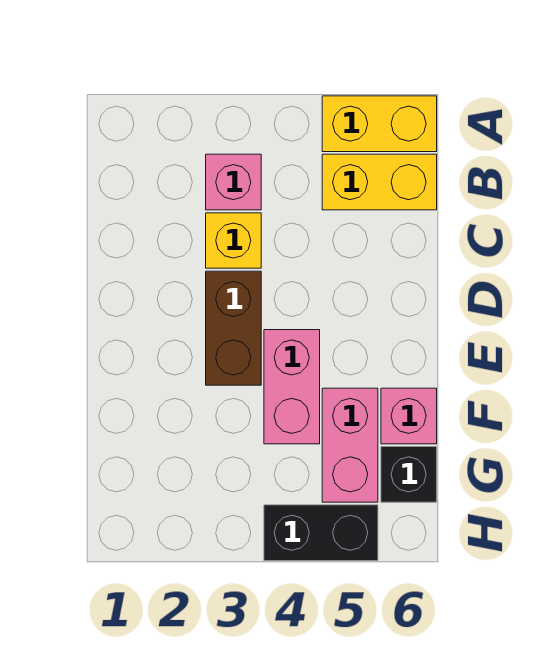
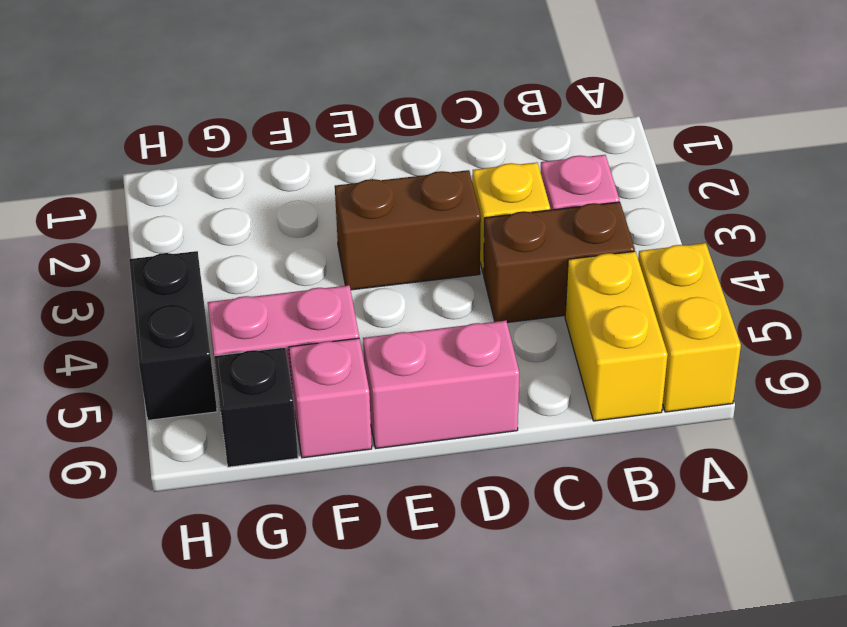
none -> brown brick B4:C4 level 1
pink brick E4:F4 level 1 -> pink brick D6:E6 level 1

